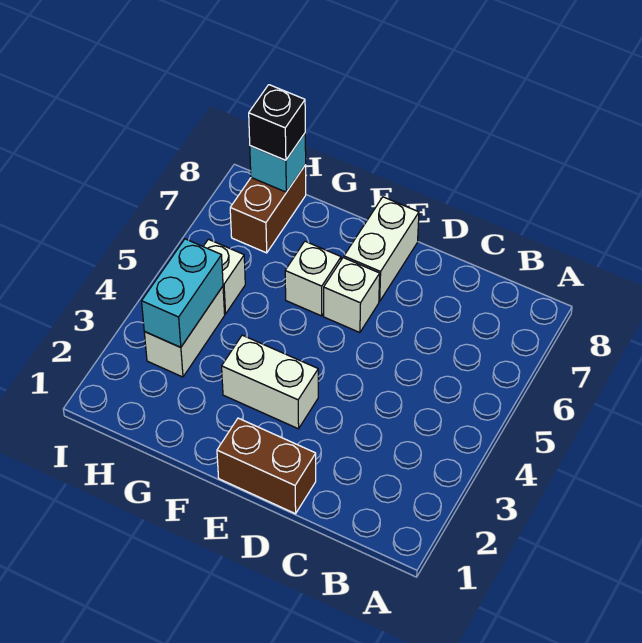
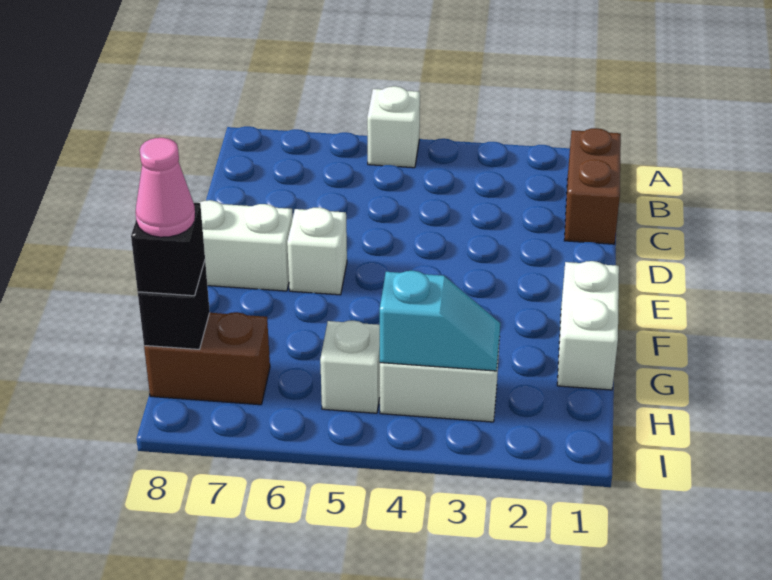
brown brick D1:E1 level 1 -> brown brick B1:C1 level 1
white brick E3:F3 level 1 -> white brick F1:G1 level 1
white brick F6 level 1 -> white brick A5 level 1
cyan brick H3:H4 level 2 -> cyan slope H3:H4 level 2 top 4
cyan brick H8 level 2 -> black brick H8 level 2
none -> pink cone H8 level 4

